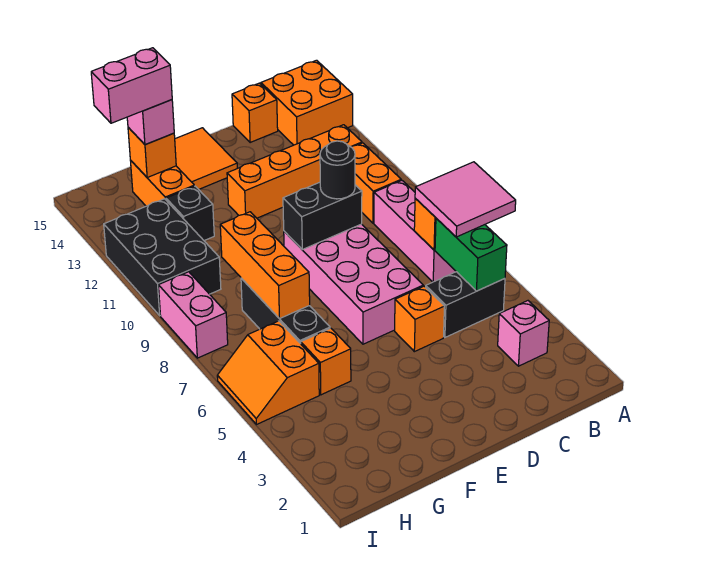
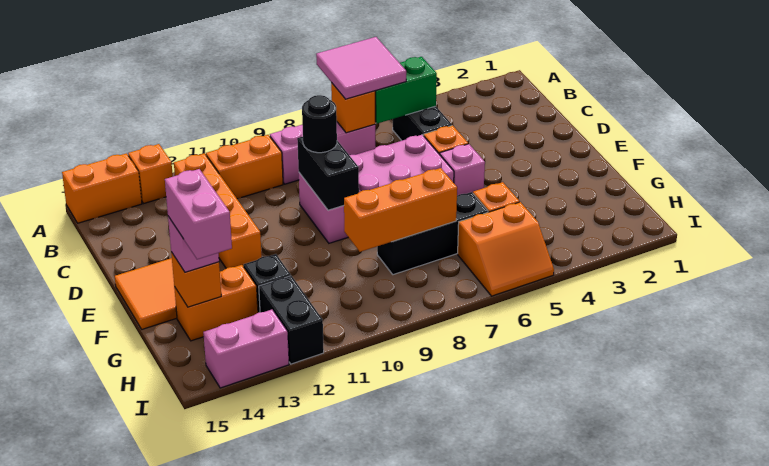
orange brick A14:B15 level 1 -> orange brick A14:A15 level 1
pink brick B3 level 1 -> pink brick E5 level 1
orange brick C15 level 1 -> orange brick A13 level 1
black brick H10:I12 level 1 -> black brick H12:I12 level 1
pink brick I8:I9 level 1 -> pink brick I13:I14 level 1

